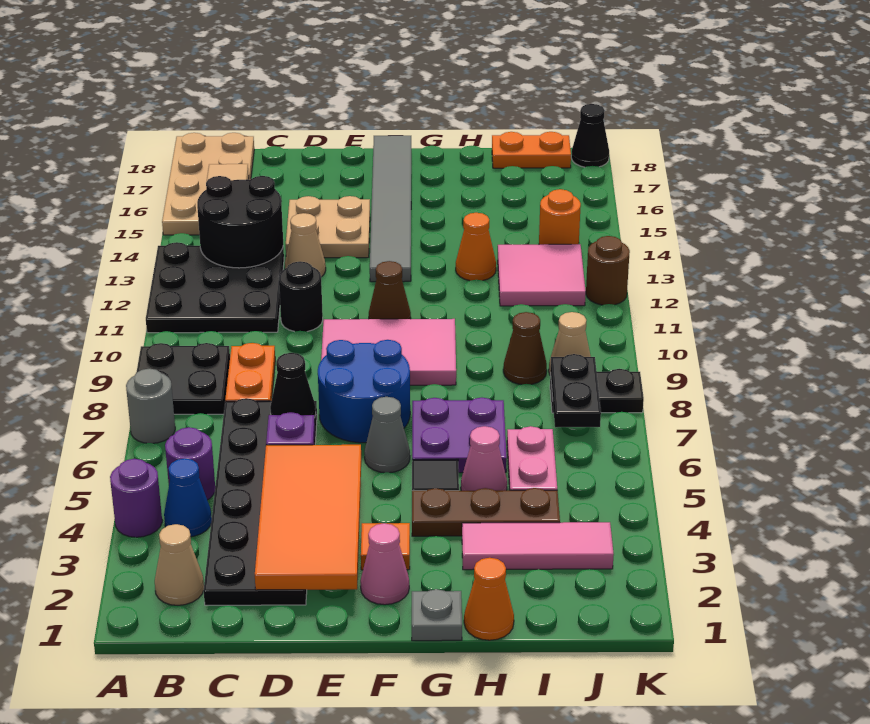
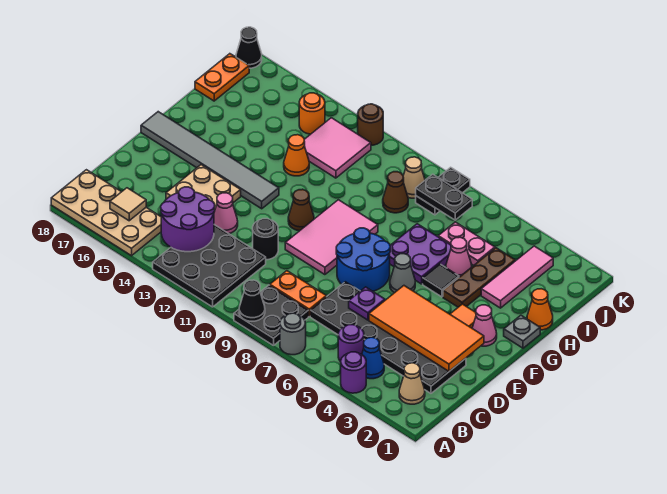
black round brick B13:C14 level 2 -> purple round brick B13:C14 level 2
black cone D7 level 2 -> black cone A9 level 2
tan cone D13 level 1 -> pink cone D13 level 1

